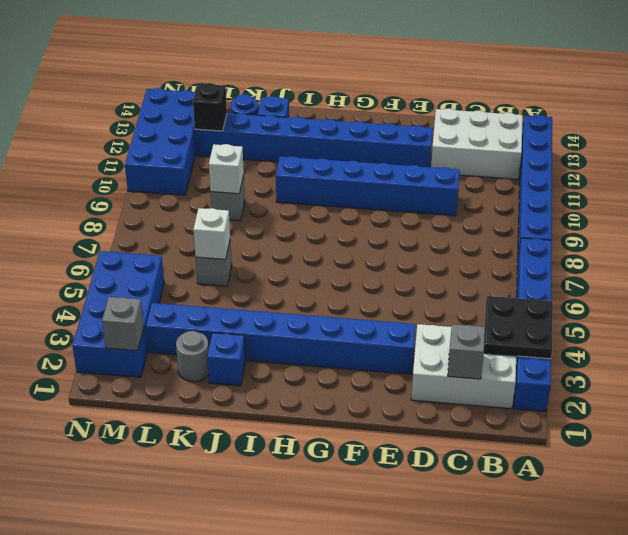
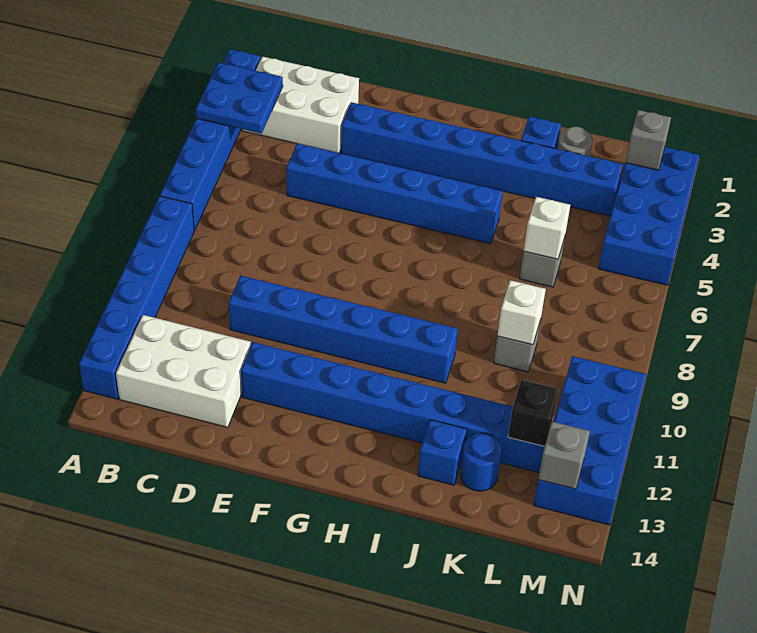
black plate A3:B4 level 2 -> blue plate A3:B4 level 2
grey brick C2 level 2 -> grey brick M13 level 2
none -> blue brick D5:I5 level 1

